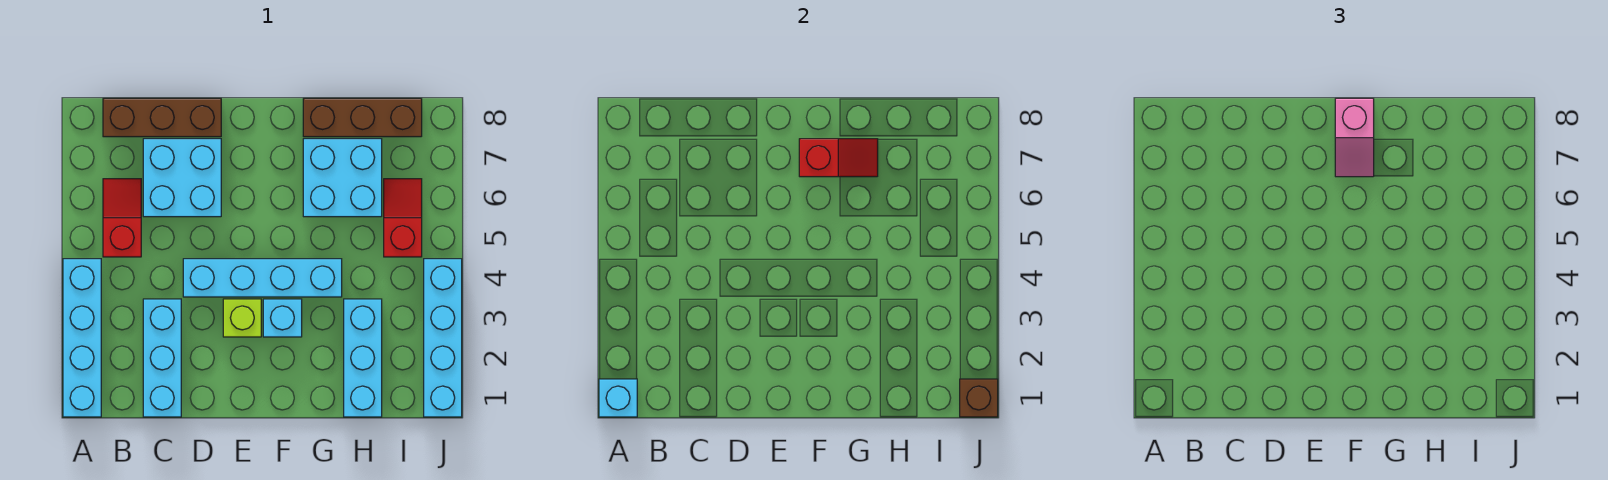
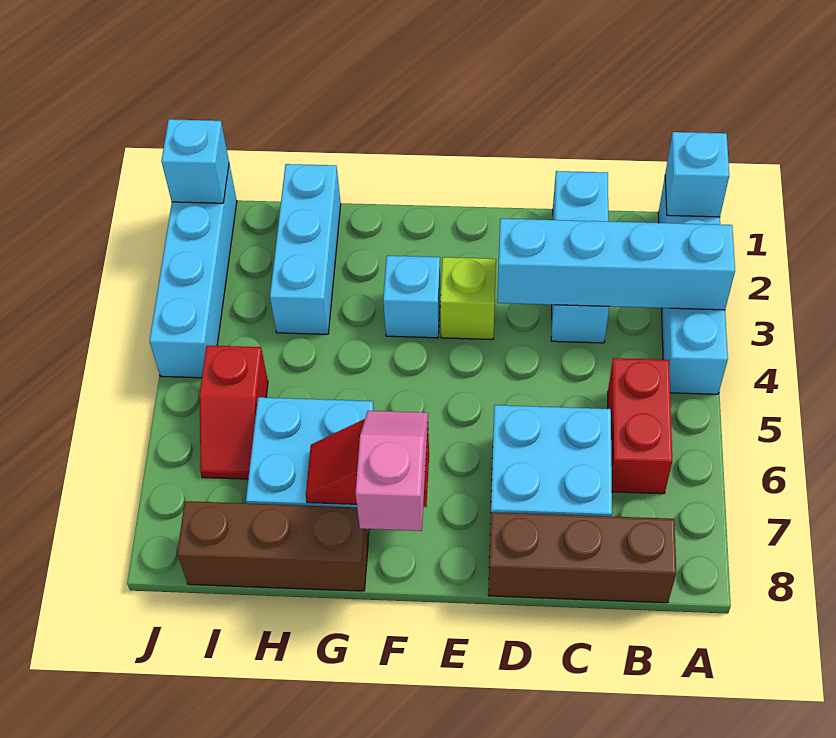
red slope B5:B6 level 1 top 5 -> red brick B5:B6 level 1
cyan brick D4:G4 level 1 -> cyan brick A3:D3 level 2
brown brick J1 level 2 -> cyan brick J1 level 2

